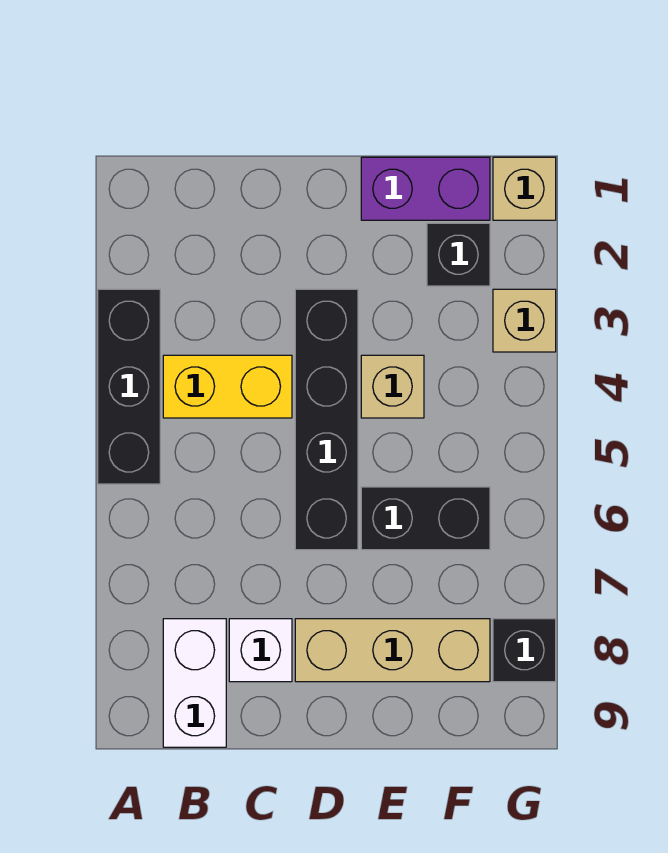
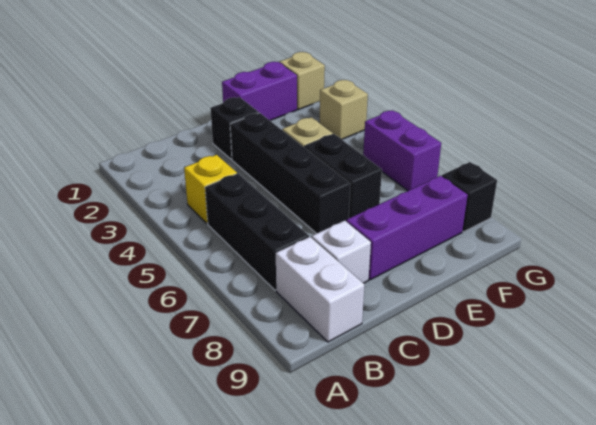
black brick A3:A5 level 1 -> black brick B5:B7 level 1
yellow brick B4:C4 level 1 -> yellow brick B4 level 1
tan brick D8:F8 level 1 -> purple brick D8:F8 level 1
black brick E6:F6 level 1 -> black brick E5:E6 level 1
black brick F2 level 1 -> black brick D2 level 1
none -> purple brick G5:G6 level 1

